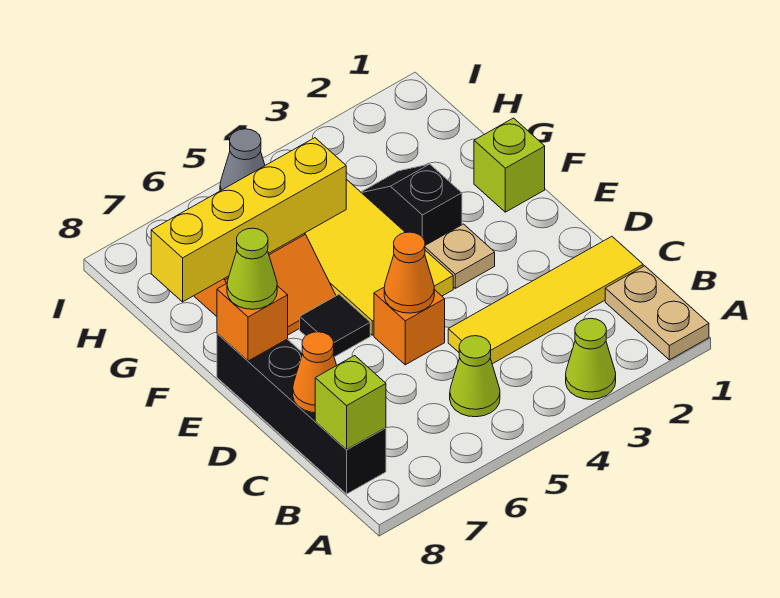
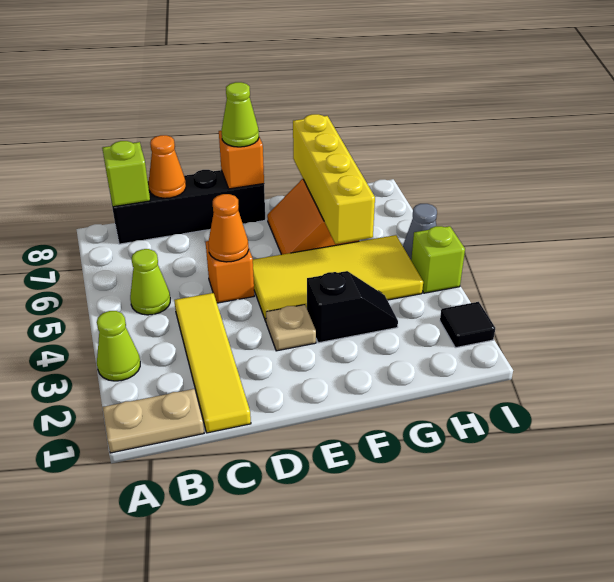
black tile E6 level 1 -> black tile I2 level 1
lime brick F1 level 1 -> lime brick I4 level 1

